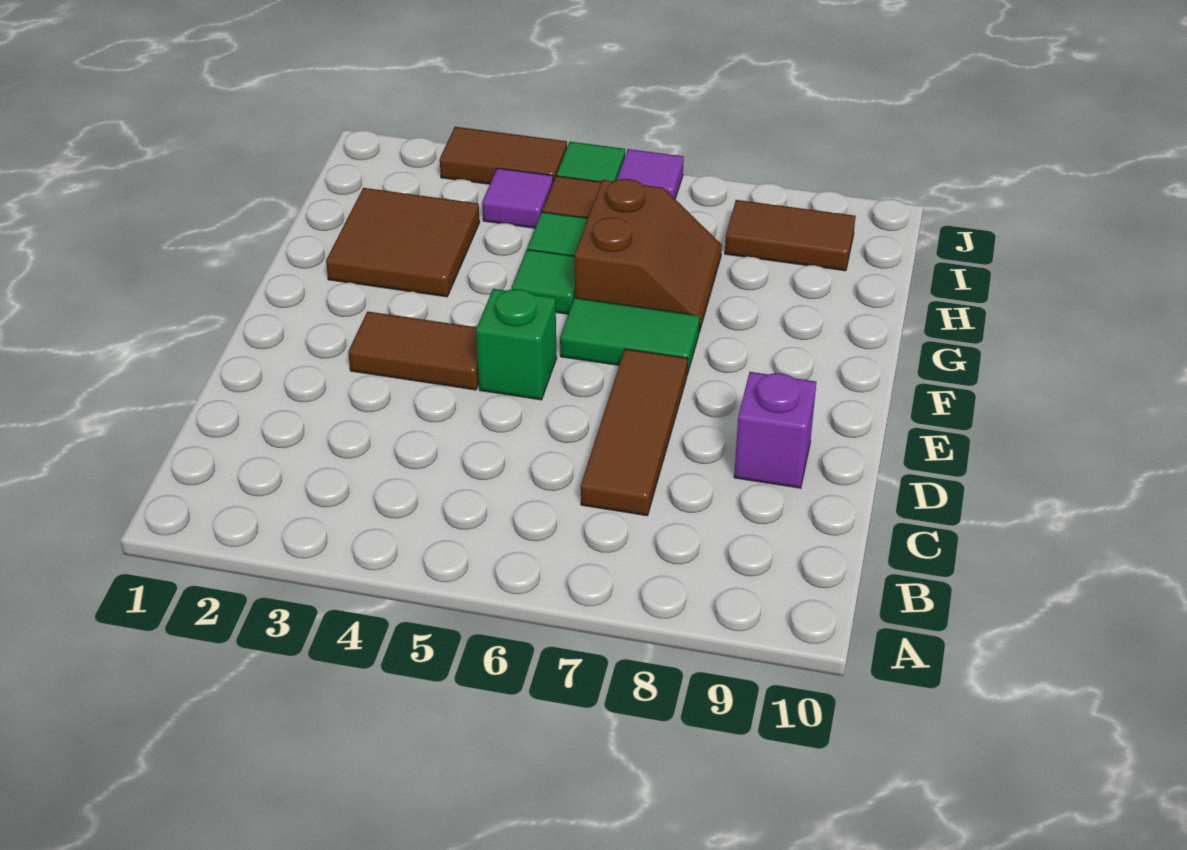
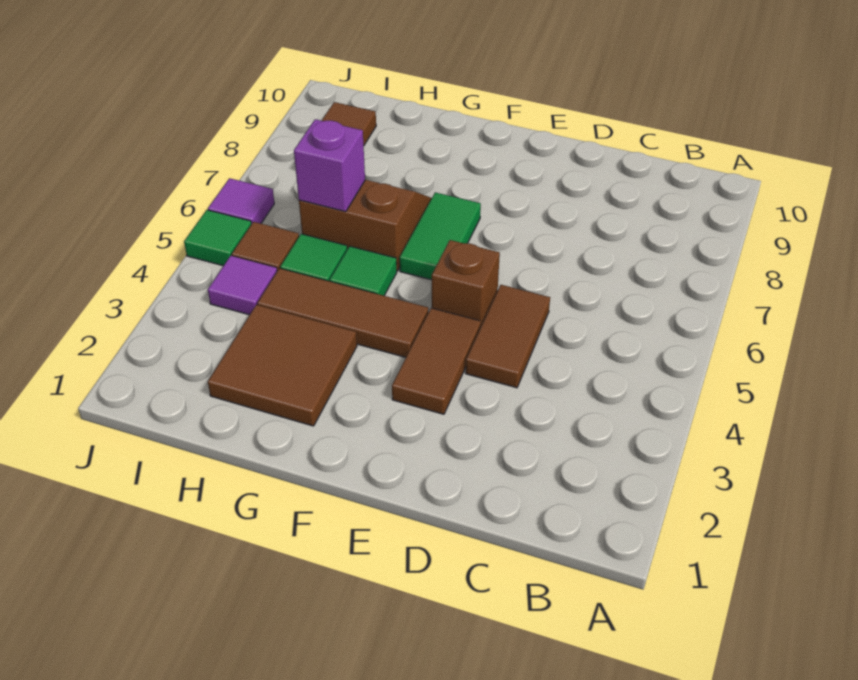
brown tile C7:E7 level 1 -> brown tile F4:H4 level 1
purple brick D9 level 1 -> purple brick H6 level 2
green brick E5 level 1 -> brown brick E5 level 1
brown tile J3:J4 level 1 -> brown tile D4:D5 level 1

